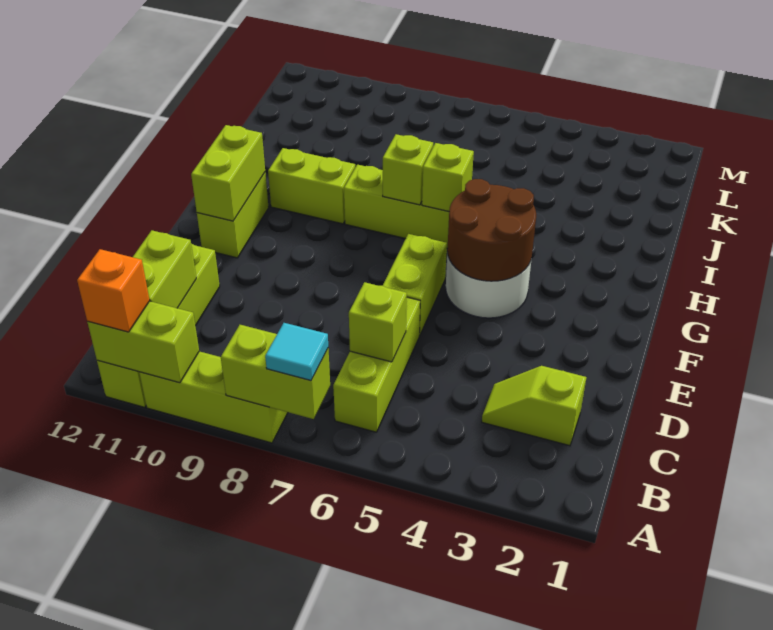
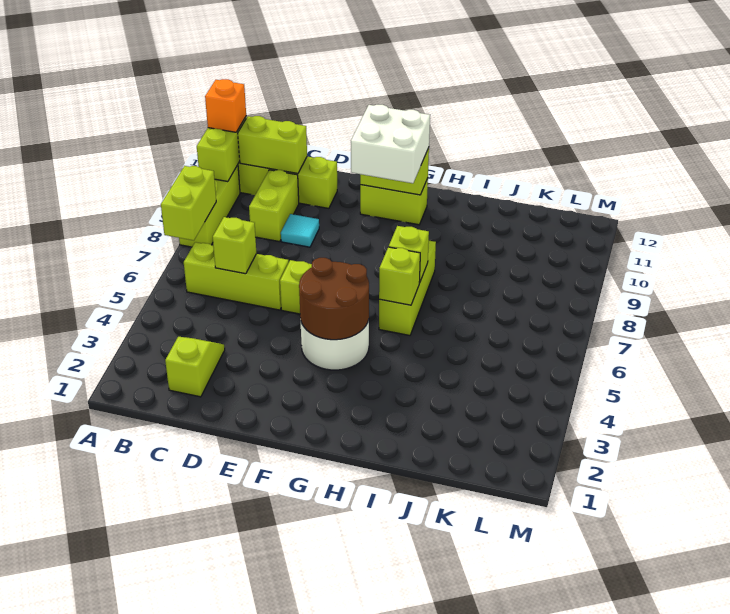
cyan tile A7 level 3 -> cyan tile D9 level 1
none -> white brick F10:G11 level 3
lime brick H9:H10 level 1 -> lime brick C9:C10 level 1

